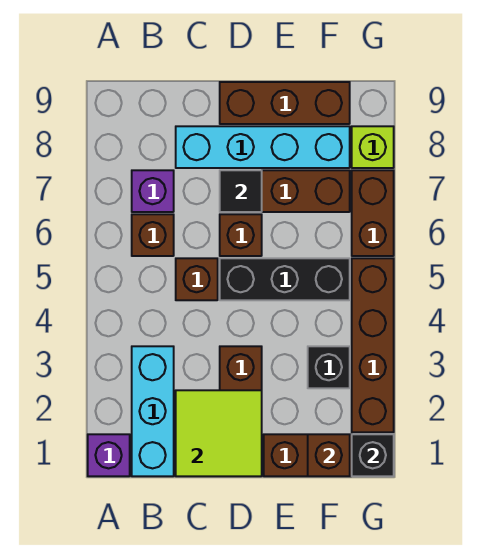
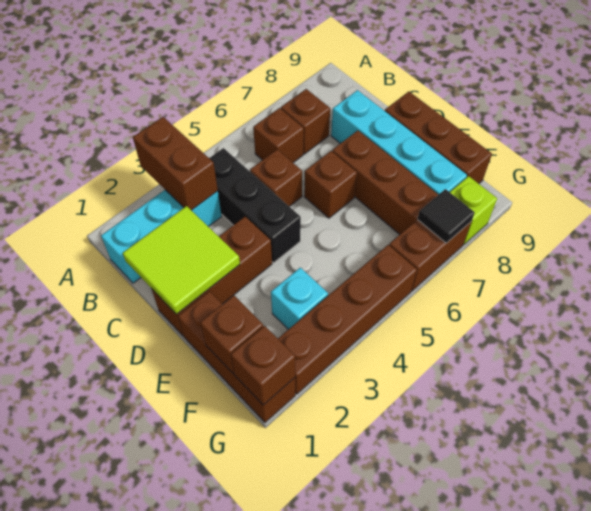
purple brick A1 level 1 -> none
none -> brown brick A3:B3 level 2
purple brick B7 level 1 -> brown brick B7 level 1
black brick D5:F5 level 1 -> black brick B4:D4 level 1
black tile D7 level 2 -> black tile G7 level 2
black brick F3 level 1 -> cyan brick F3 level 1
black brick G1 level 2 -> brown brick G1 level 2

